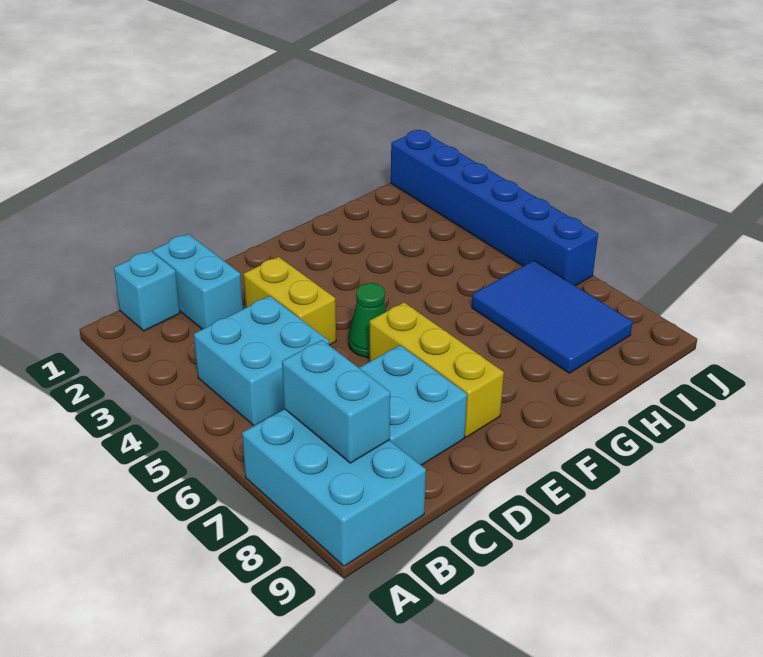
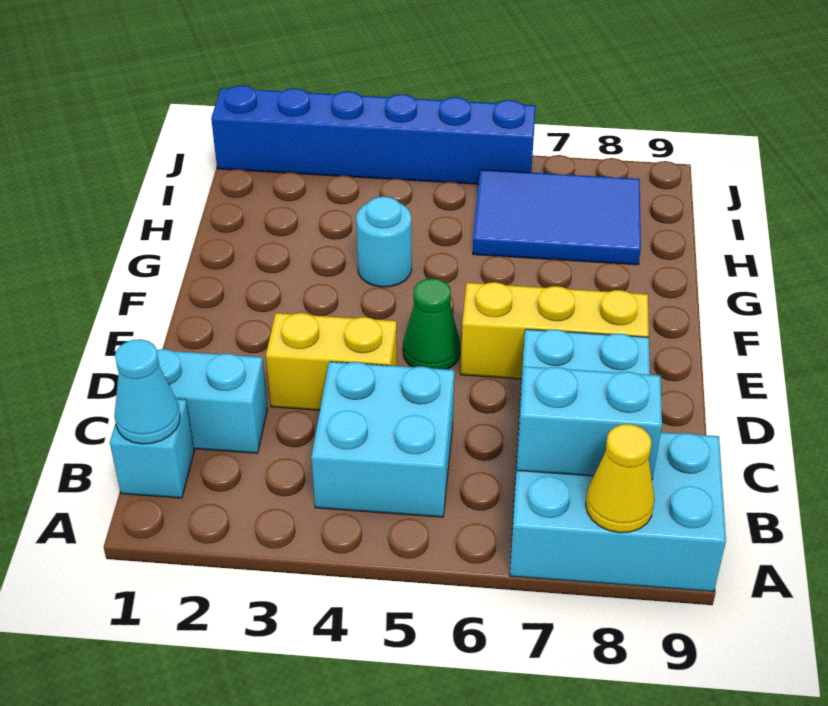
none -> yellow cone A8 level 2
none -> cyan cone B1 level 2
none -> cyan round brick G4 level 1

